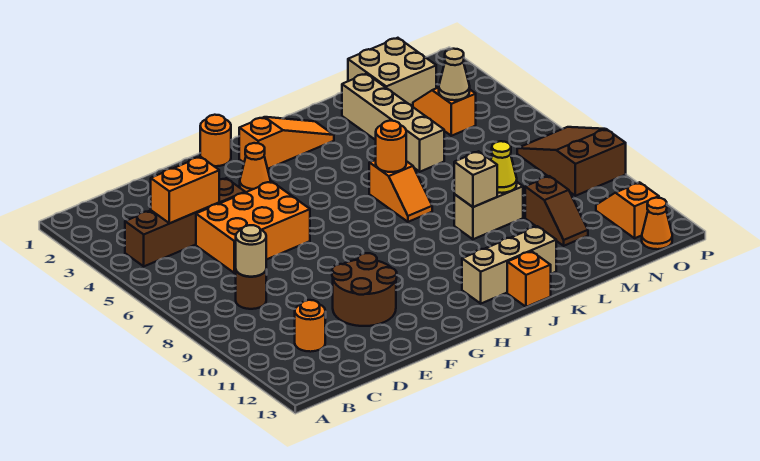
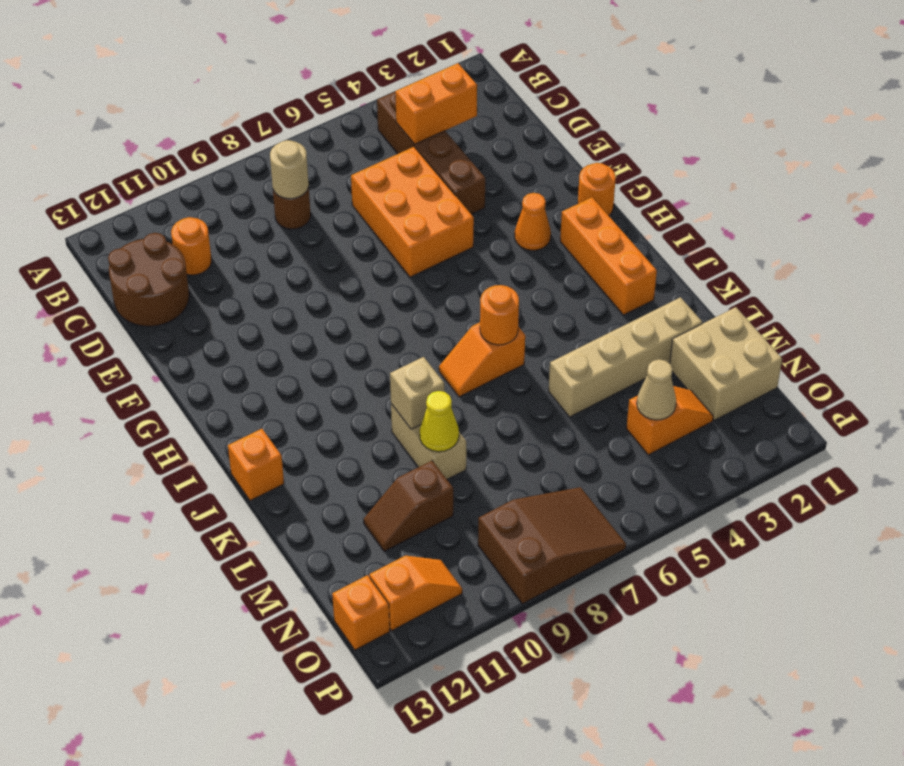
orange brick C4:D4 level 2 -> orange brick C3:C4 level 2
brown round brick E10:F11 level 1 -> brown round brick C12:D13 level 1
orange slope H2:J2 level 1 top H -> orange brick H2:J2 level 1
tan brick I12:K12 level 1 -> none
orange cone O13 level 1 -> orange brick O13 level 1

